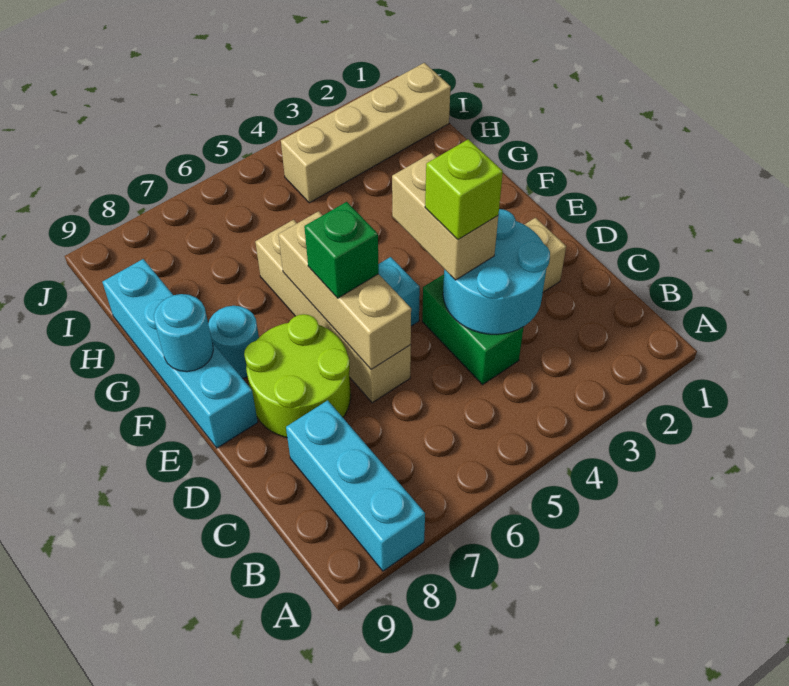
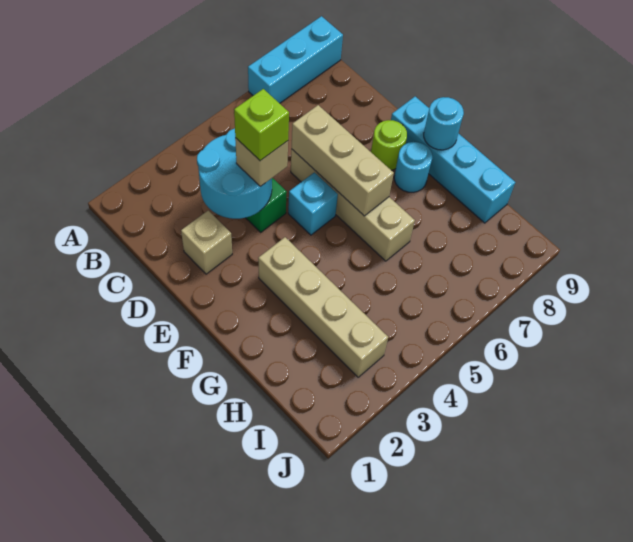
cyan brick A8:C8 level 1 -> cyan brick A7:A9 level 1
tan brick D4:E4 level 3 -> tan brick D4 level 3
lime round brick D7:E8 level 1 -> lime round brick E8 level 1
green brick E6 level 3 -> none
tan brick I1:I4 level 1 -> tan brick F3:I3 level 1

